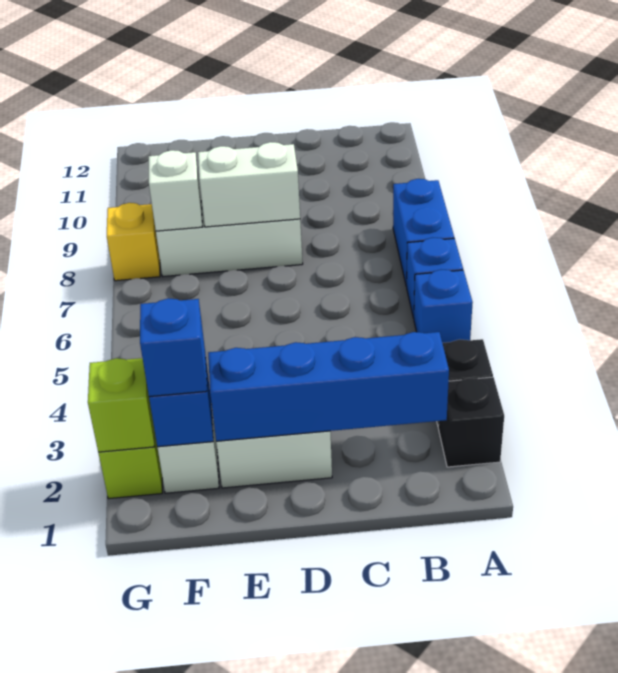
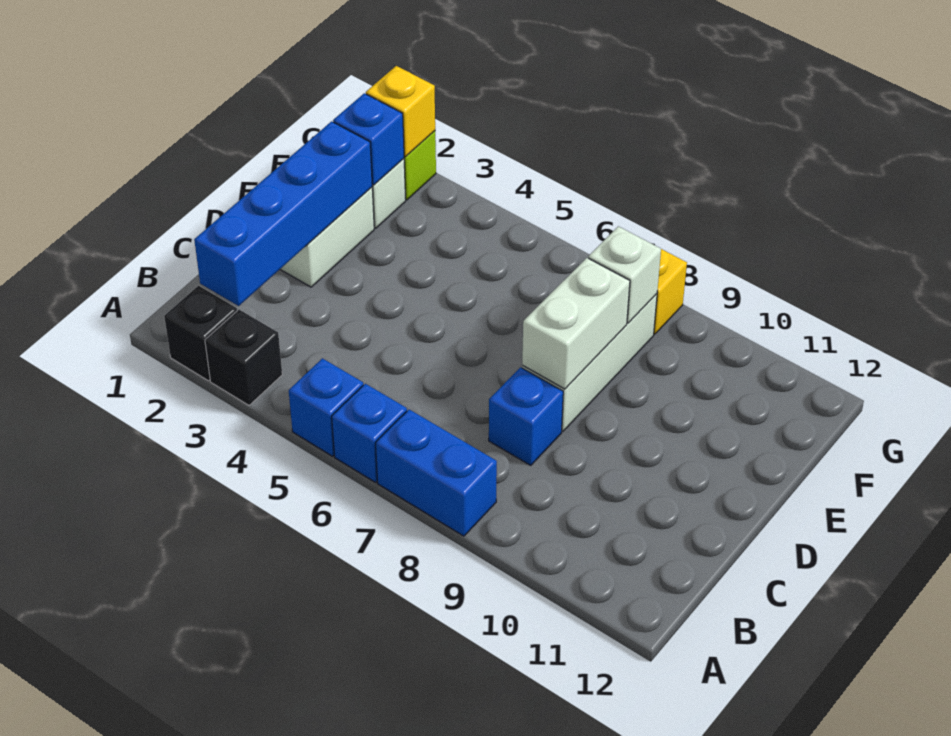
blue brick F2 level 3 -> blue brick C8 level 1
lime brick G2 level 2 -> yellow brick G2 level 2

